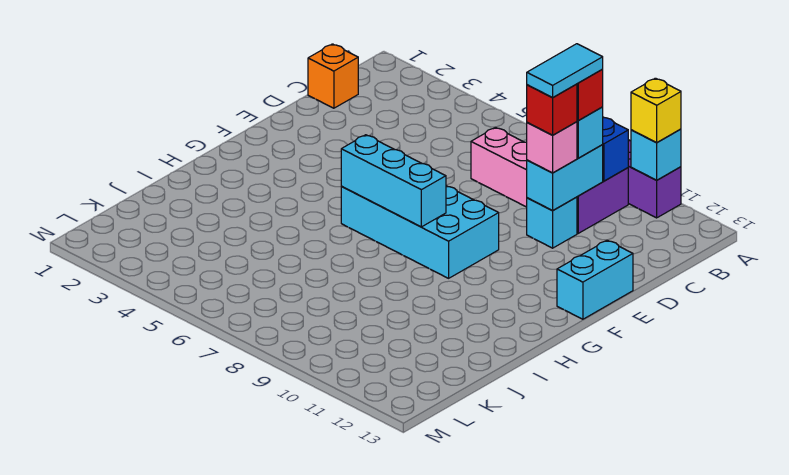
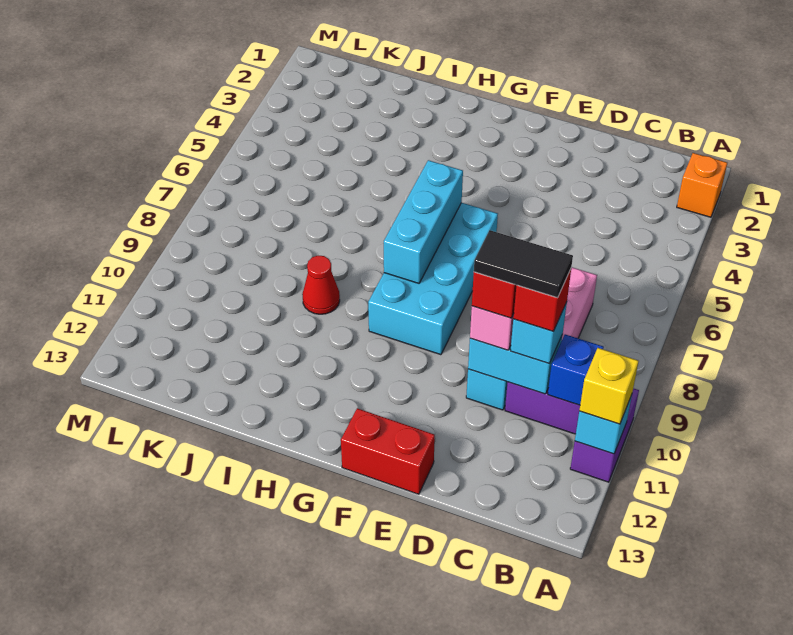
orange brick C1 level 1 -> orange brick A2 level 1
cyan tile C10:D10 level 5 -> black tile C10:D10 level 5
cyan brick E13:F13 level 1 -> red brick E13:F13 level 1
none -> red cone I9 level 1

